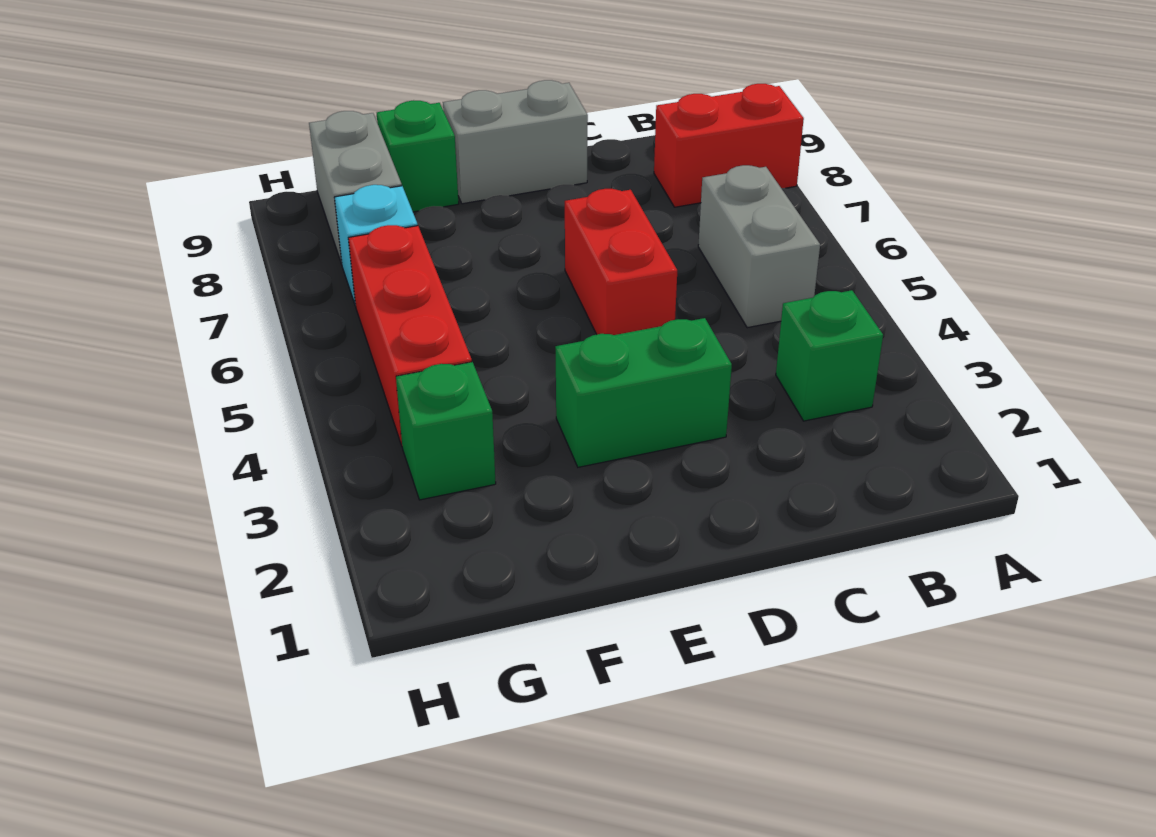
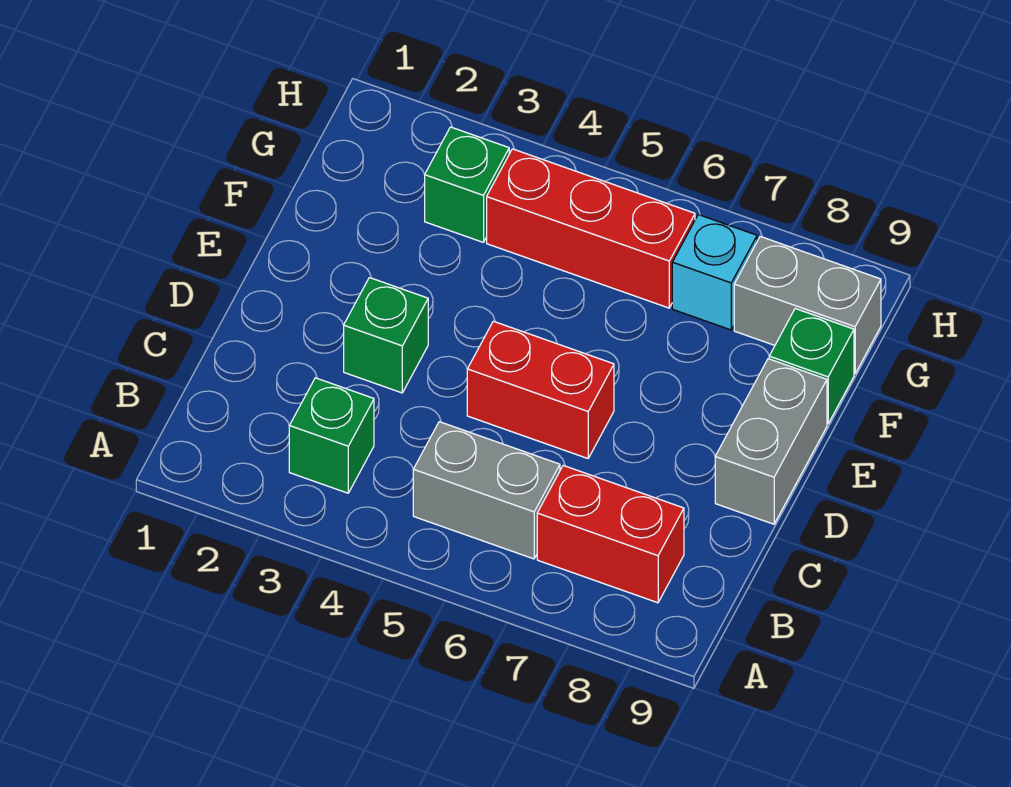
red brick A8:B8 level 1 -> red brick B7:B8 level 1
green brick D3:E3 level 1 -> green brick D3 level 1

